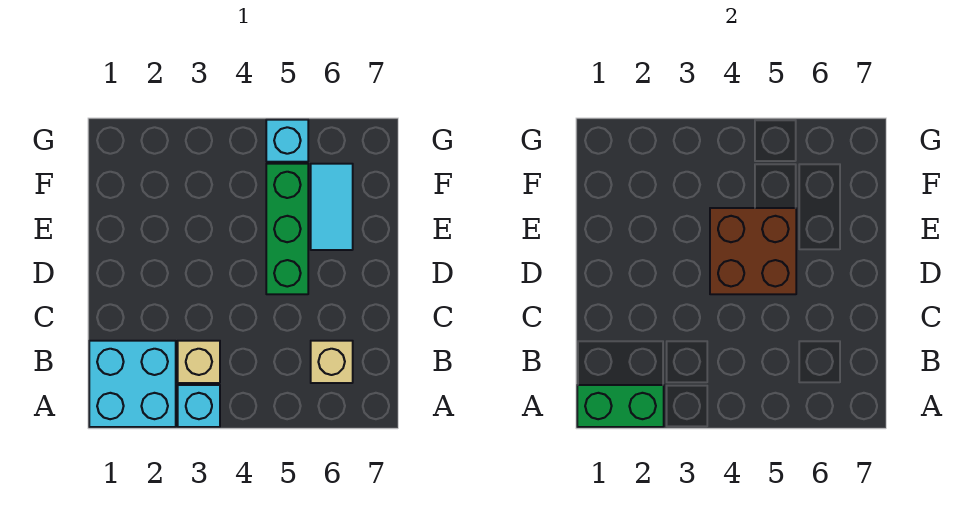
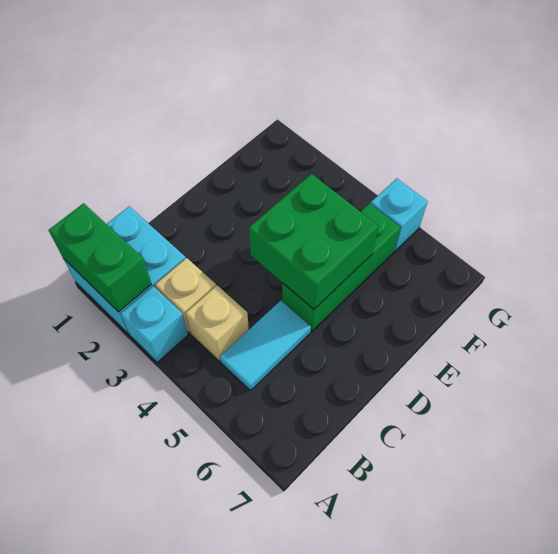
tan brick B6 level 1 -> tan brick B4 level 1
brown brick D4:E5 level 2 -> green brick D4:E5 level 2
cyan tile E6:F6 level 1 -> cyan tile B5:C5 level 1

